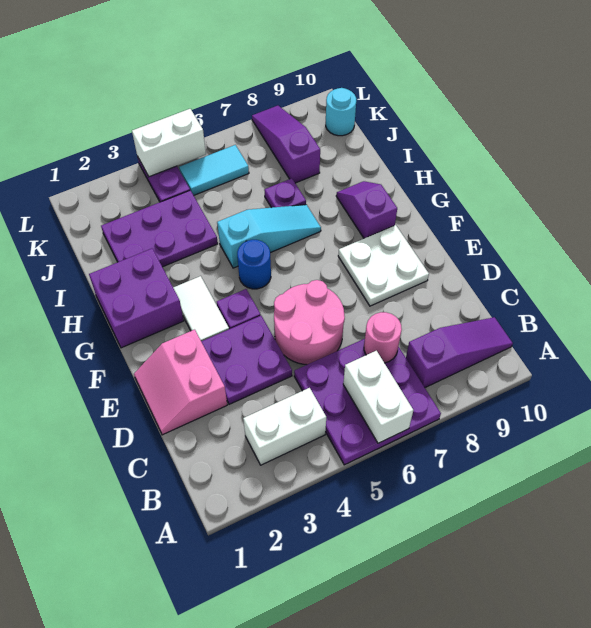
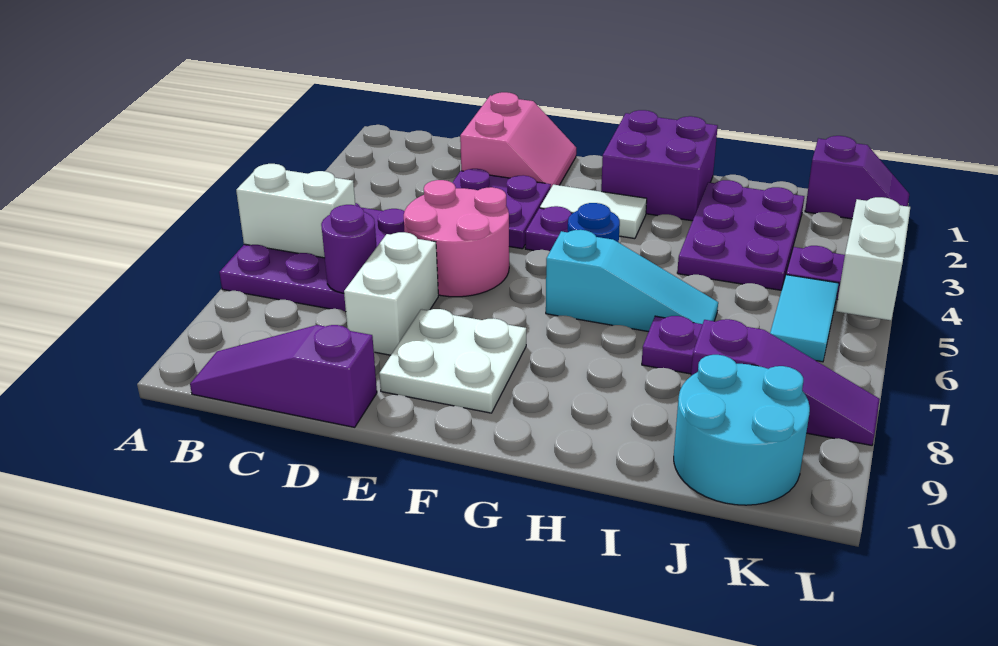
white brick B3:B4 level 1 -> white brick D7:D8 level 1
purple slope B8:B10 level 1 top 8 -> purple slope B10:D10 level 1 top D
pink round brick C7 level 2 -> purple round brick C7 level 2
pink slope D1:E2 level 1 top 2 -> pink slope D1:E2 level 1 top D
purple slope G9:H9 level 1 top G -> purple slope K1:L1 level 1 top K
cyan slope H5:H7 level 1 top 5 -> cyan slope G6:I6 level 1 top G
cyan round brick K10 level 1 -> cyan round brick J9:K10 level 1

